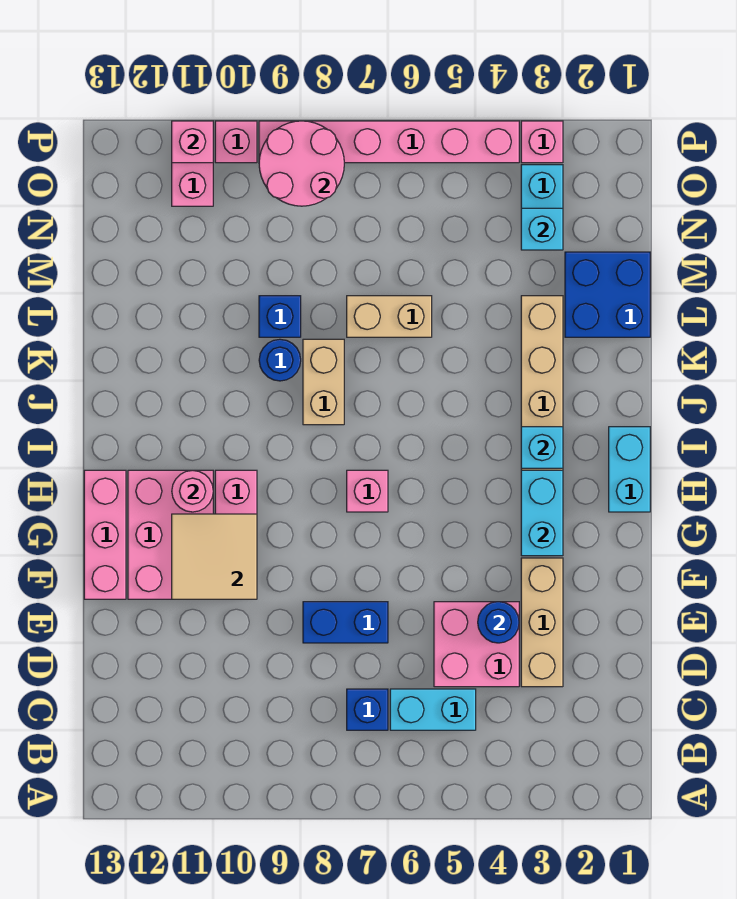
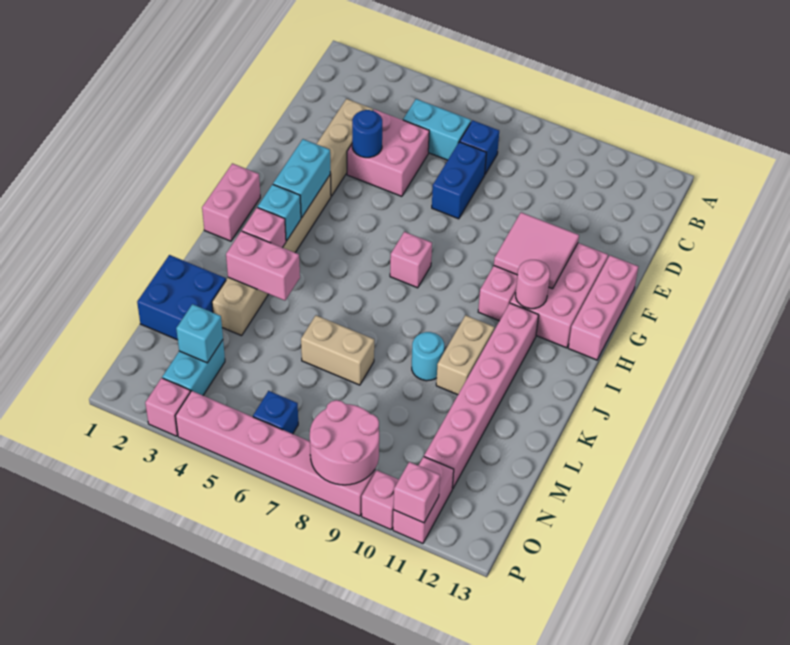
blue brick E7:E8 level 1 -> blue brick D7:E7 level 1
tan tile F10:G11 level 2 -> pink tile F10:G11 level 2
cyan brick H1:I1 level 1 -> pink brick H1:I1 level 1
none -> pink brick I11:N11 level 1
none -> pink brick J3 level 2
tan brick J8:K8 level 1 -> tan brick J10:K10 level 1
none -> pink brick K3:K4 level 2
blue round brick K9 level 1 -> cyan round brick K9 level 1
blue brick L9 level 1 -> blue brick O6 level 1

